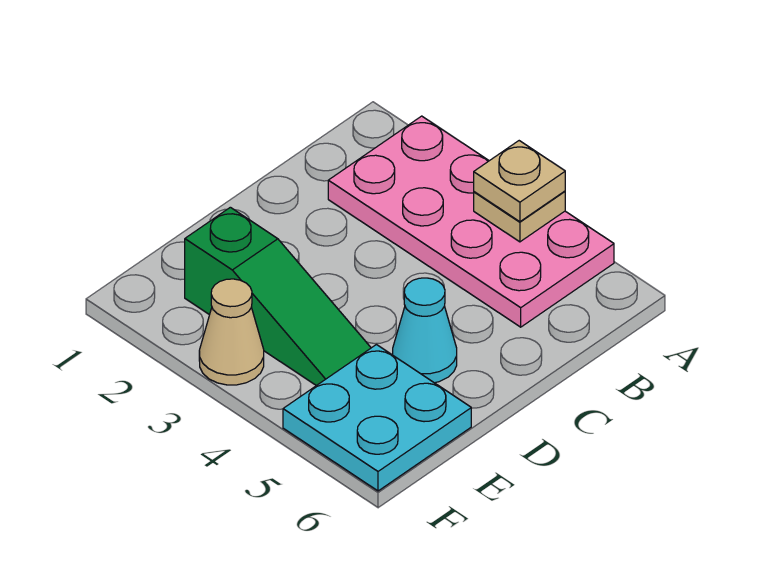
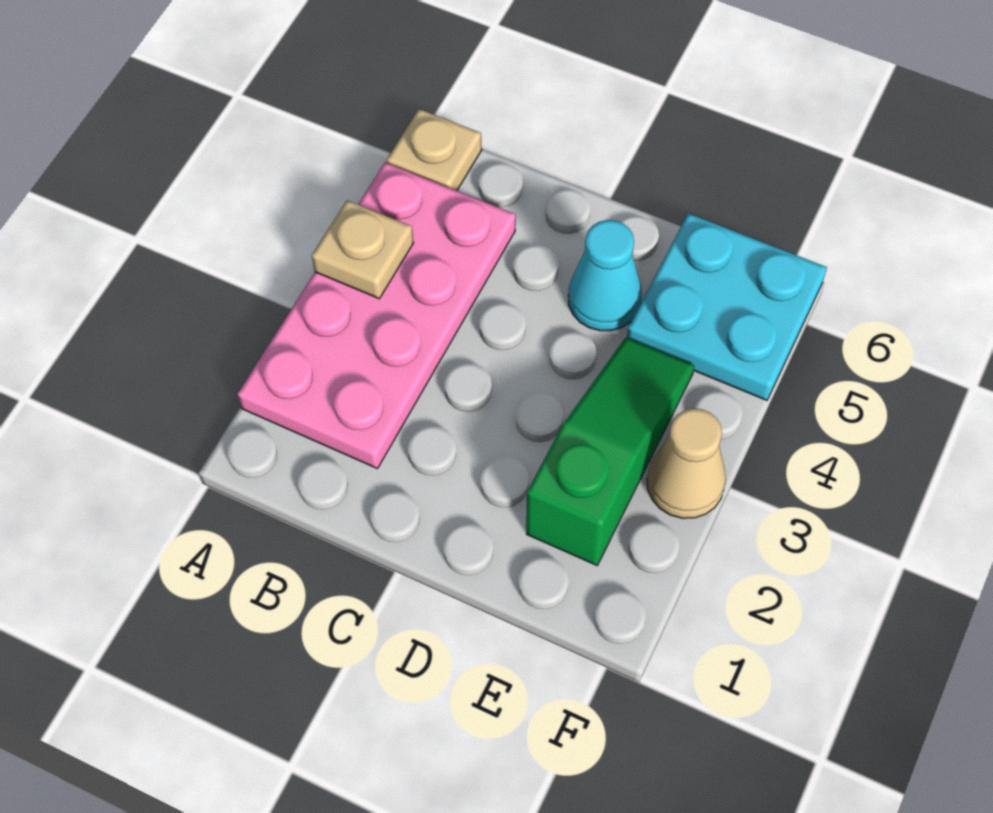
tan plate A4 level 3 -> tan plate A6 level 1

